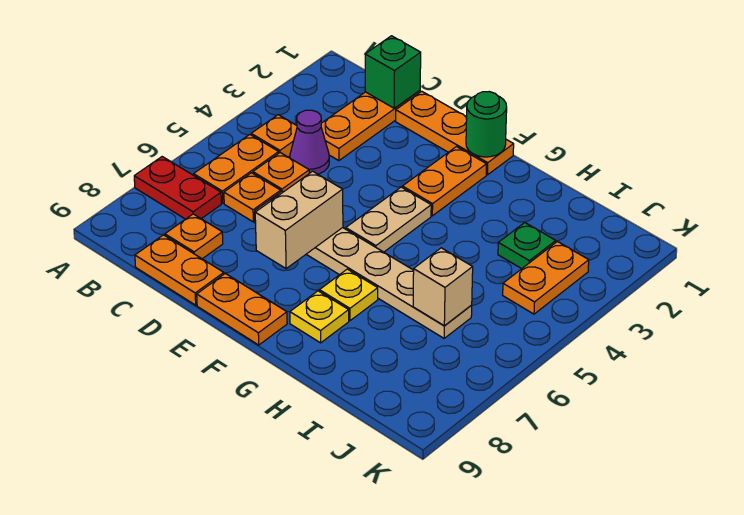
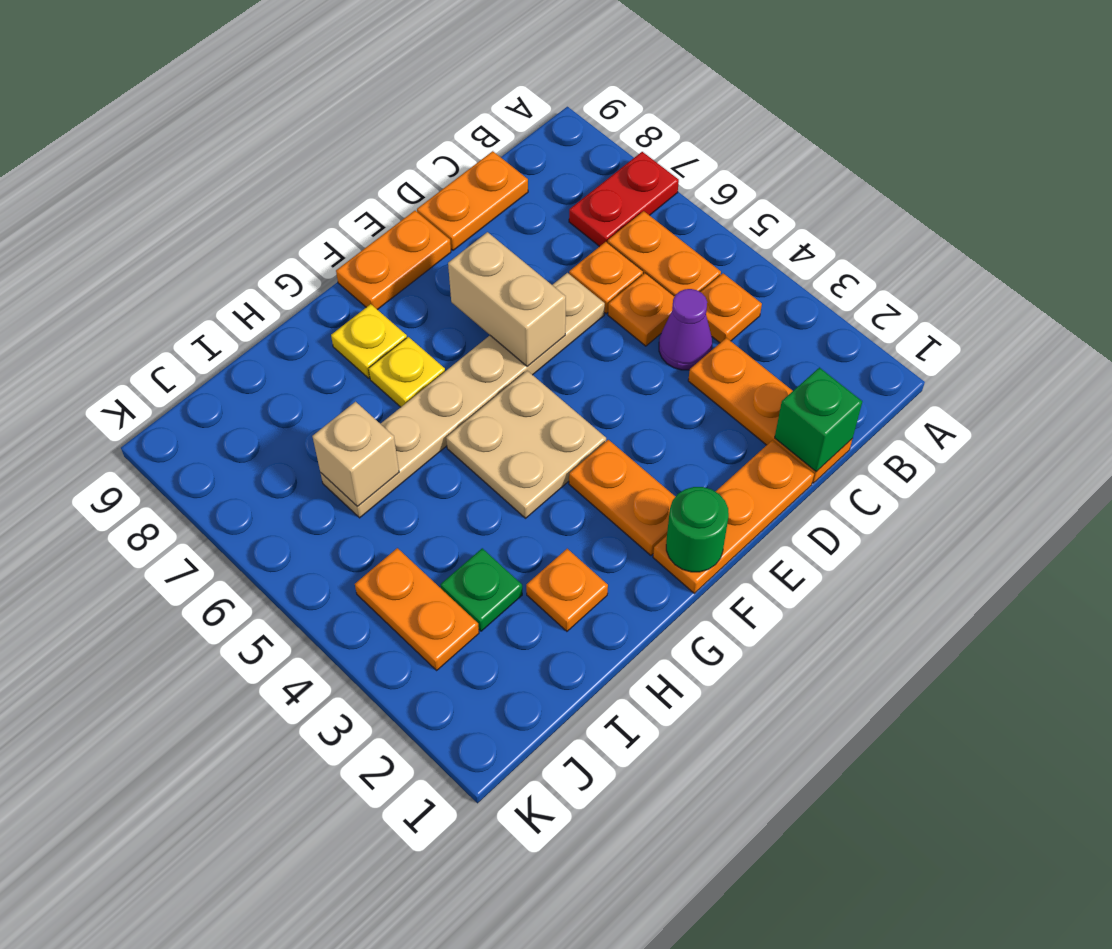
orange plate C8 level 1 -> orange plate H2 level 1
tan plate F4:F5 level 1 -> tan plate F4:G5 level 1

